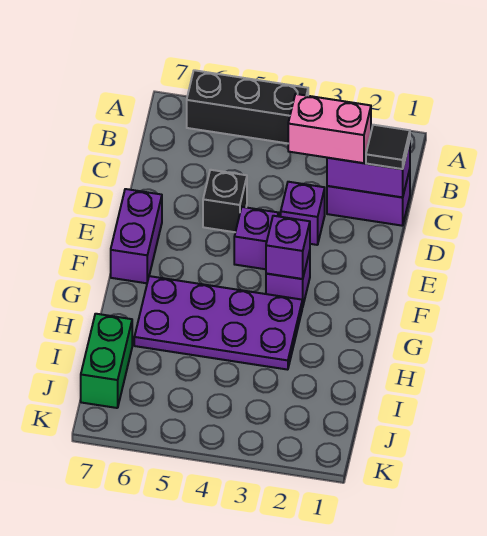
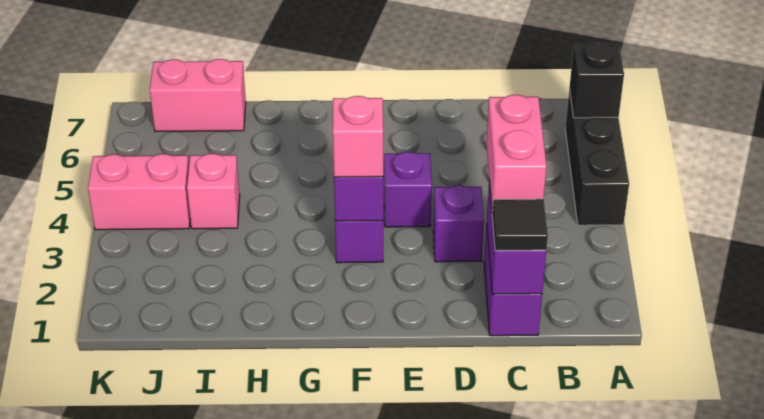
black brick D5 level 1 -> black brick A6 level 2
purple brick E7:F7 level 1 -> none
none -> pink brick F3 level 3
purple plate G3:H6 level 1 -> none
none -> pink brick I4 level 1
green brick I7:J7 level 1 -> pink brick I7:J7 level 1
none -> pink brick J4:K4 level 1

